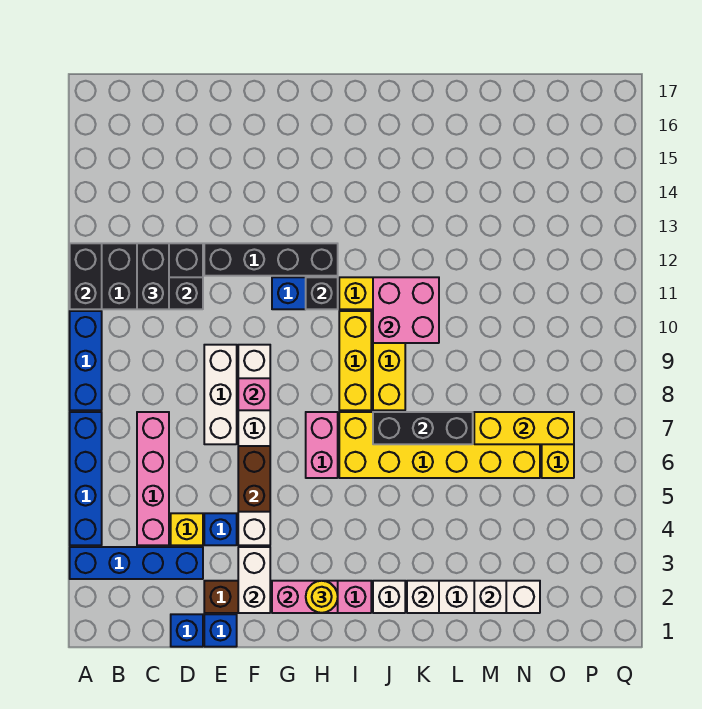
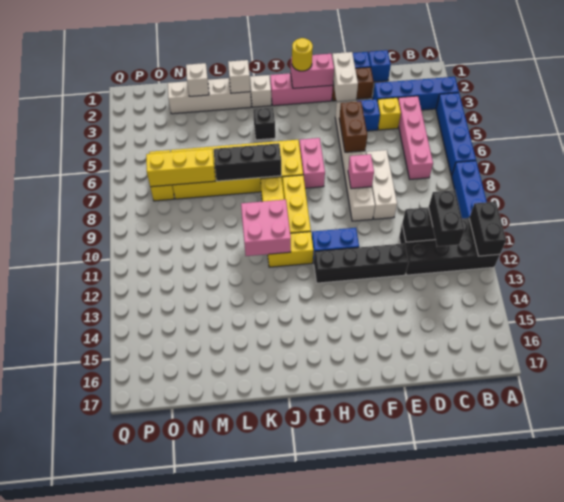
black brick H11 level 2 -> black brick J4 level 1

